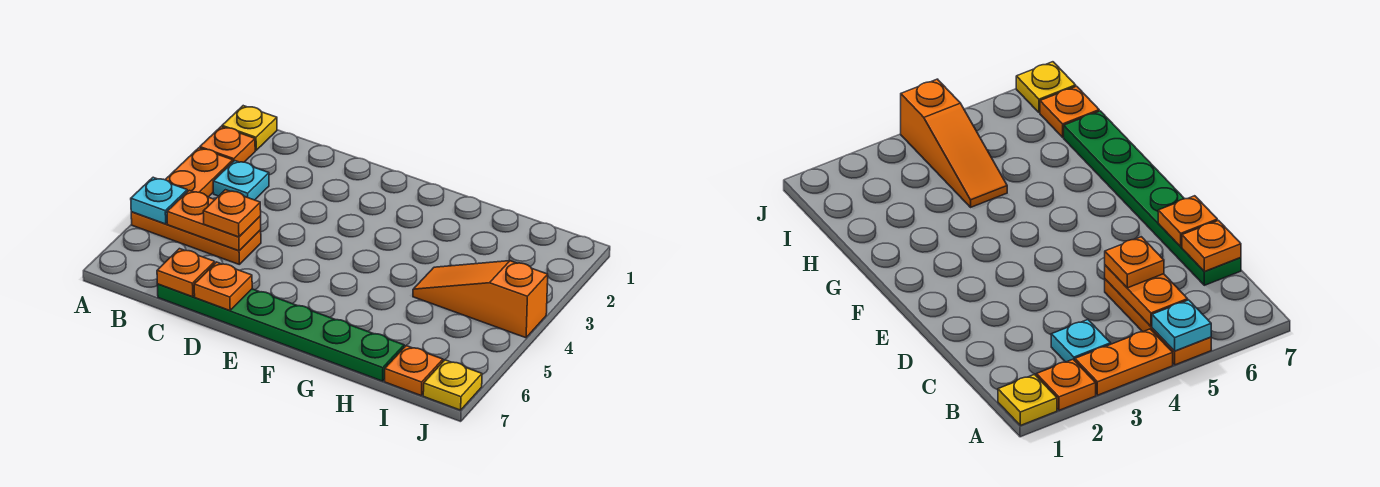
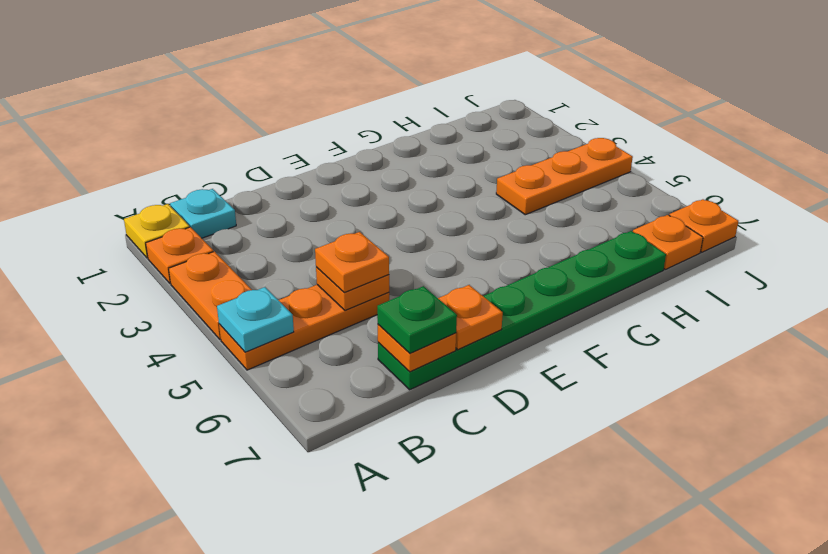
cyan plate B3 level 1 -> cyan plate B1 level 1
orange plate B5:C5 level 2 -> orange plate C5 level 2
none -> green plate C7 level 3
orange slope H4:J4 level 1 top J -> orange plate H4:J4 level 1
yellow plate J7 level 1 -> orange plate J7 level 1

